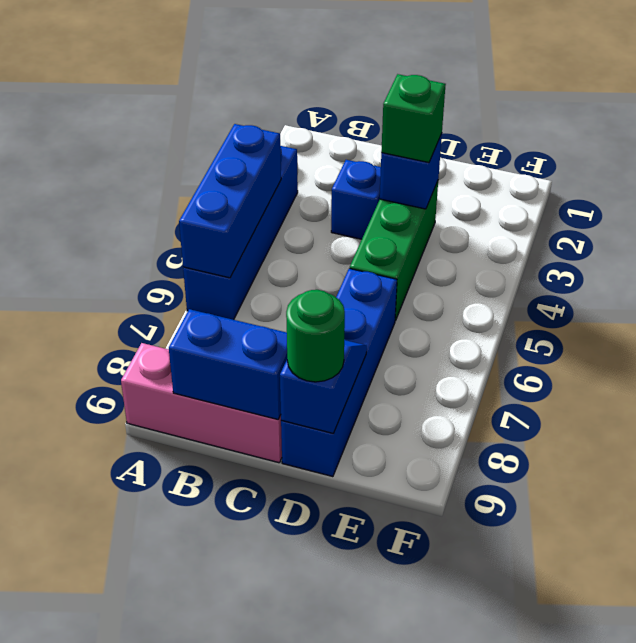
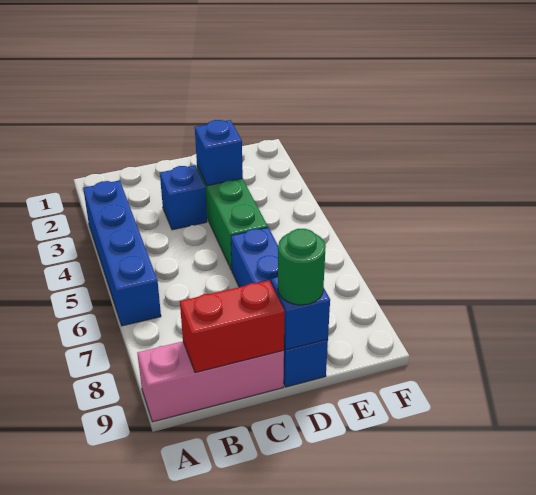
blue brick A4:A6 level 2 -> none
blue brick B9:C9 level 2 -> red brick B9:C9 level 2
green brick D3 level 3 -> none

